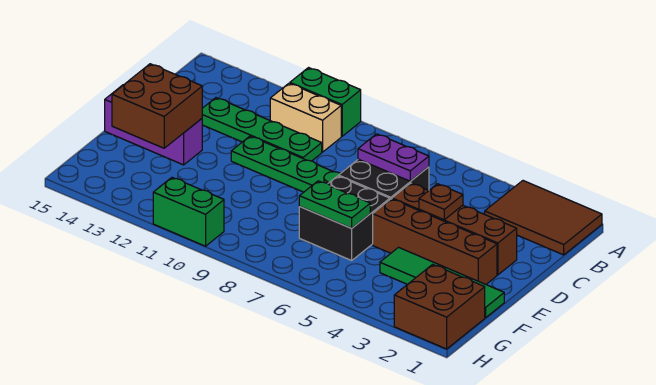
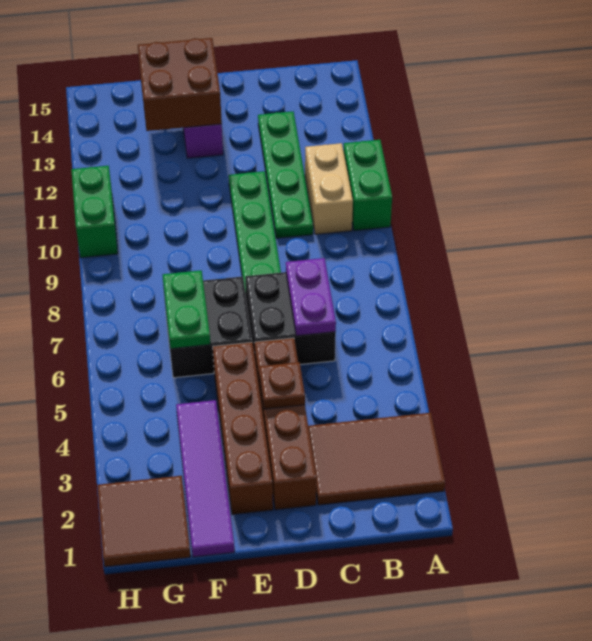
brown tile A1:B3 level 1 -> brown tile A2:C3 level 1
green tile F1:F4 level 1 -> purple tile F1:F4 level 1
brown brick G1:H2 level 1 -> brown tile G1:H2 level 1

